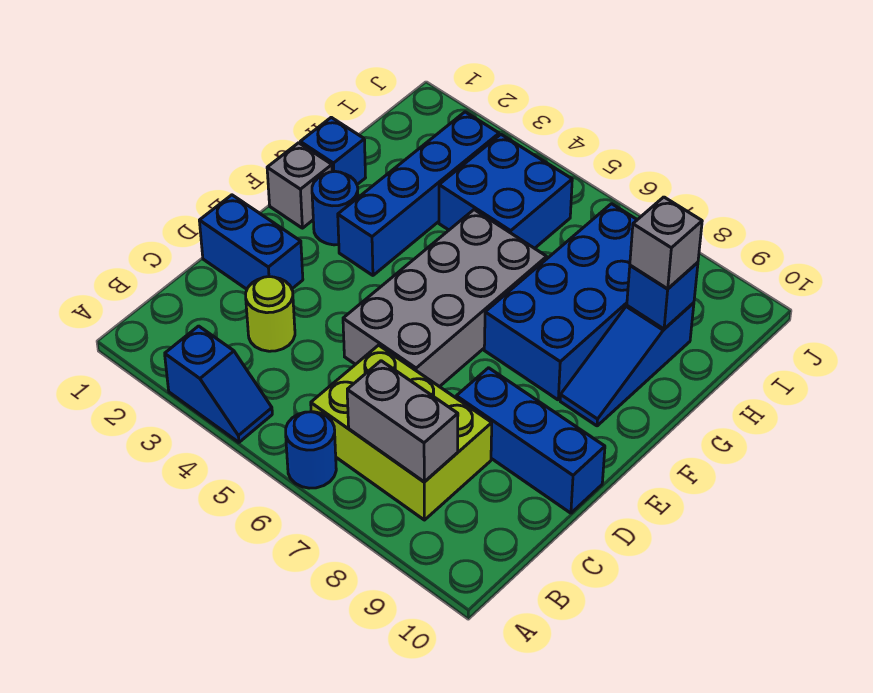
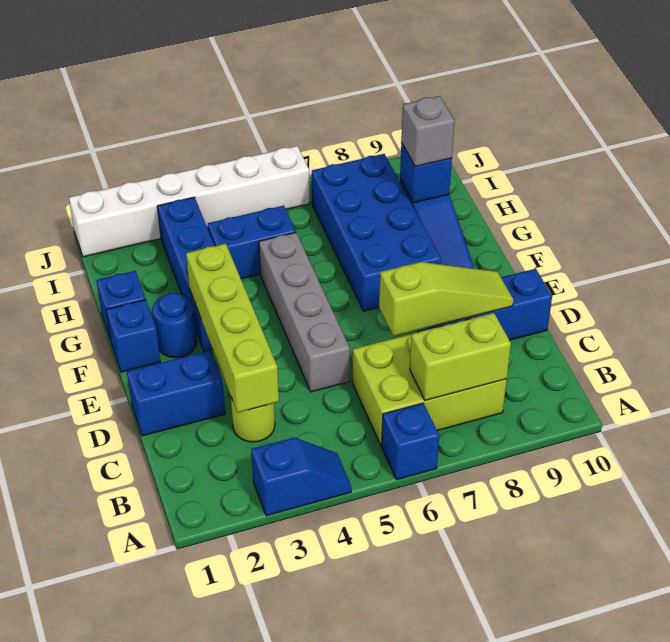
blue round brick A6 level 1 -> blue brick A6 level 1
grey brick B7:B8 level 2 -> lime brick B7:B8 level 2
none -> lime brick C3:F3 level 2
grey brick D5:G6 level 1 -> grey brick D5:G5 level 1
none -> lime slope D7:D9 level 2 top 7
grey brick F1 level 1 -> blue brick F1 level 1
blue brick H4:I5 level 1 -> blue brick H4:H5 level 1
none -> white brick J1:J6 level 1

